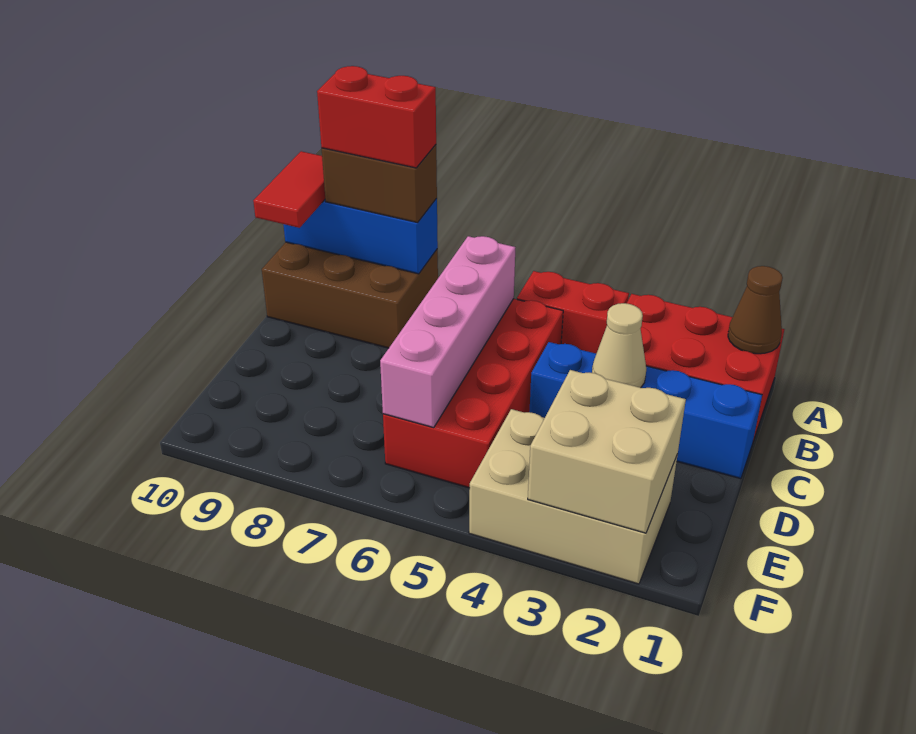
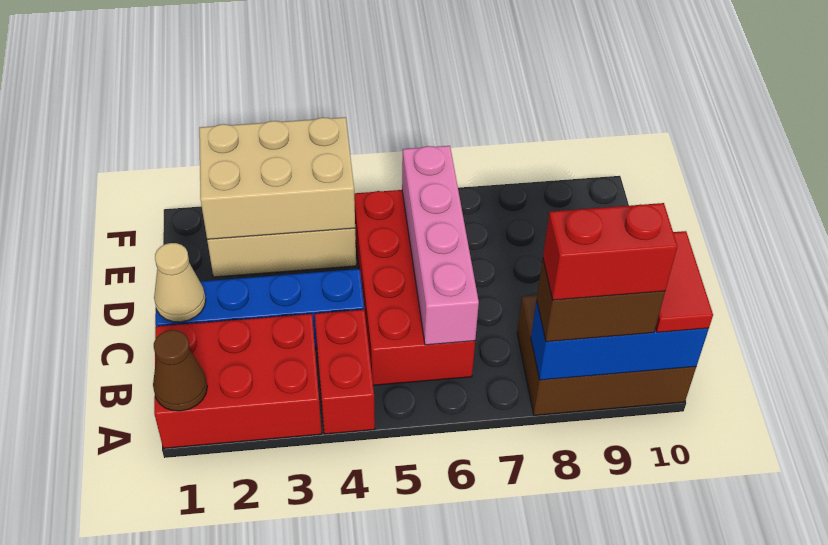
red brick A4:A5 level 1 -> red brick A4:B4 level 1
tan cone C3 level 2 -> tan cone C1 level 2
tan brick E2:F3 level 2 -> tan brick E2:F4 level 2

